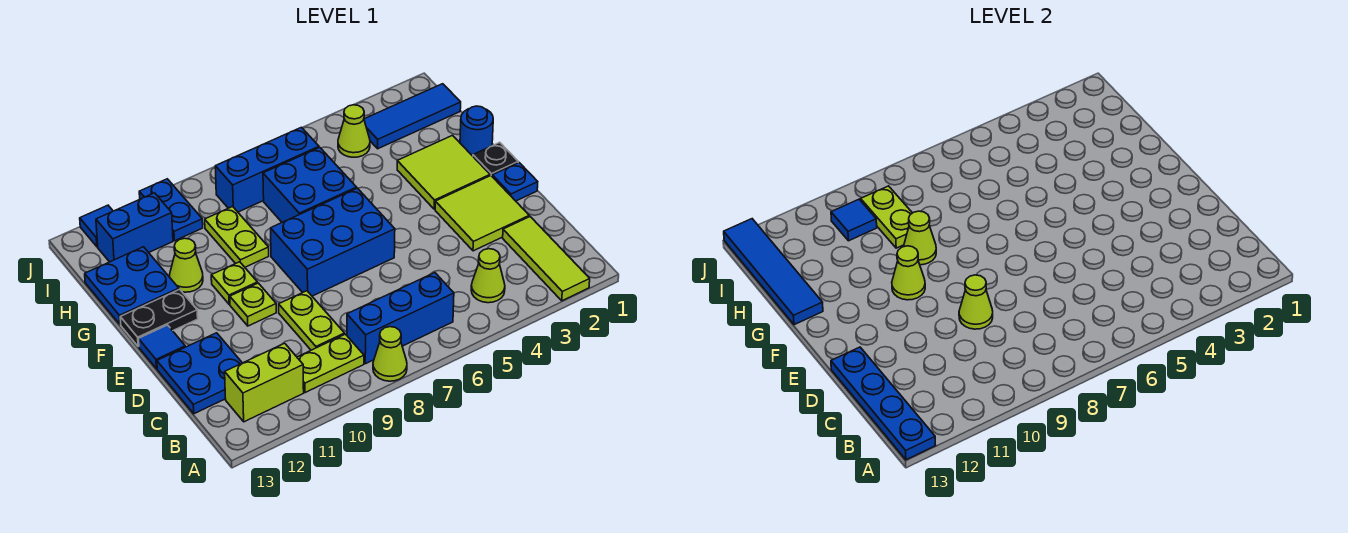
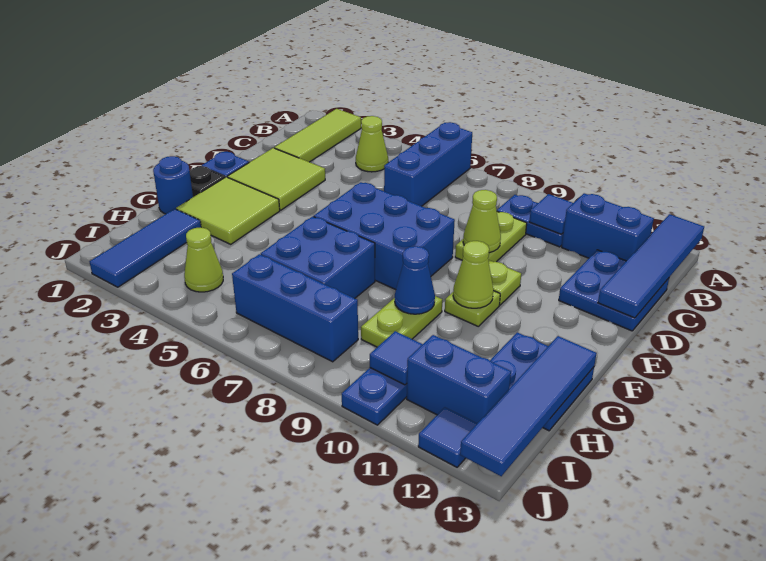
lime cone A8 level 1 -> none
blue plate A13:D13 level 2 -> blue tile A13:D13 level 2
blue brick B6:B8 level 1 -> blue brick A6:C6 level 1
lime plate B9:B10 level 1 -> blue plate B9:B10 level 1
lime brick B11:B12 level 1 -> blue brick B11:B12 level 1
blue tile E13 level 1 -> blue tile B10 level 2
black plate F12:F13 level 1 -> none
lime cone G9 level 2 -> blue cone G9 level 2
lime cone G11 level 1 -> none
lime plate H9:I9 level 2 -> none
blue tile I1:I3 level 1 -> blue tile H2:J2 level 1

